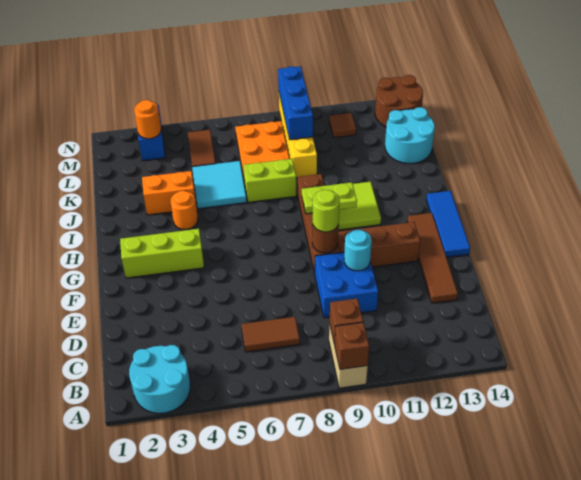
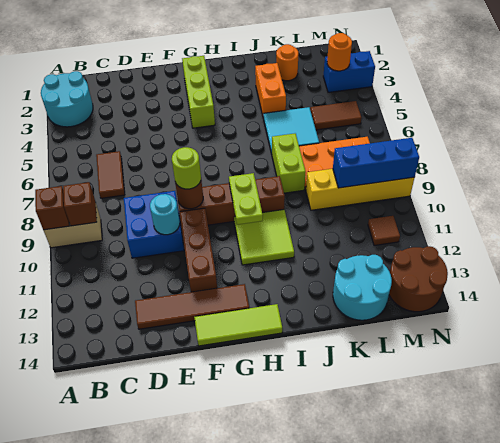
blue tile F14:H14 level 1 -> lime tile F14:H14 level 1
orange round brick I4 level 1 -> orange round brick K2 level 1

